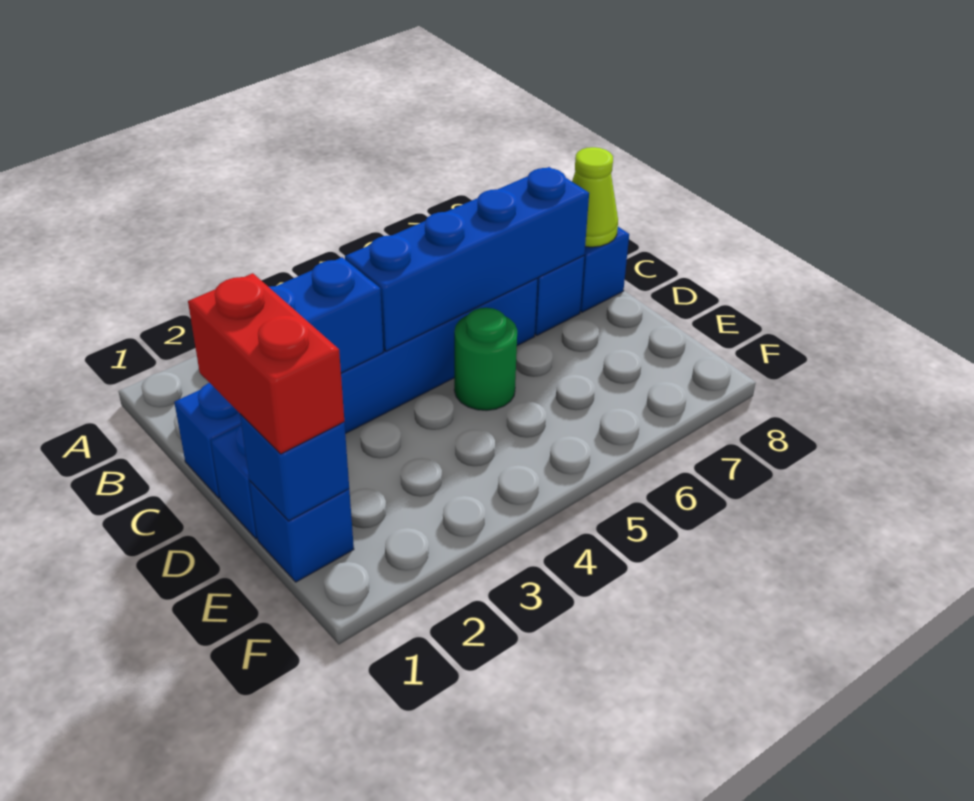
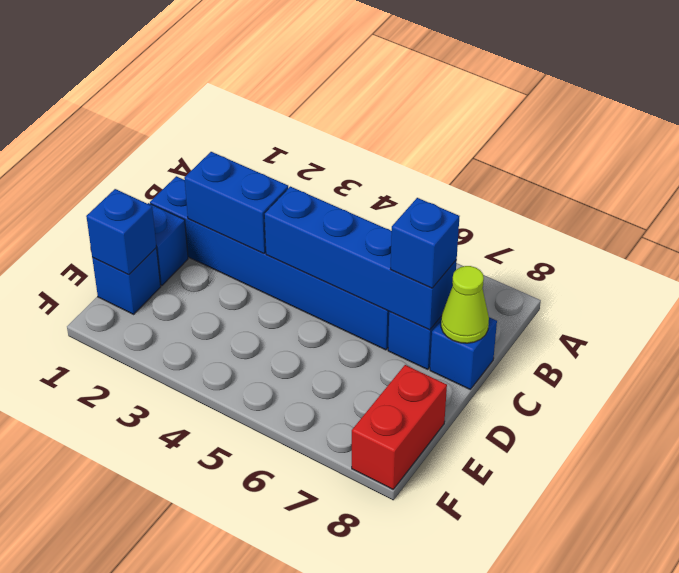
none -> blue brick C7 level 3
red brick D1:E1 level 3 -> red brick E8:F8 level 1
green round brick D5 level 1 -> none

